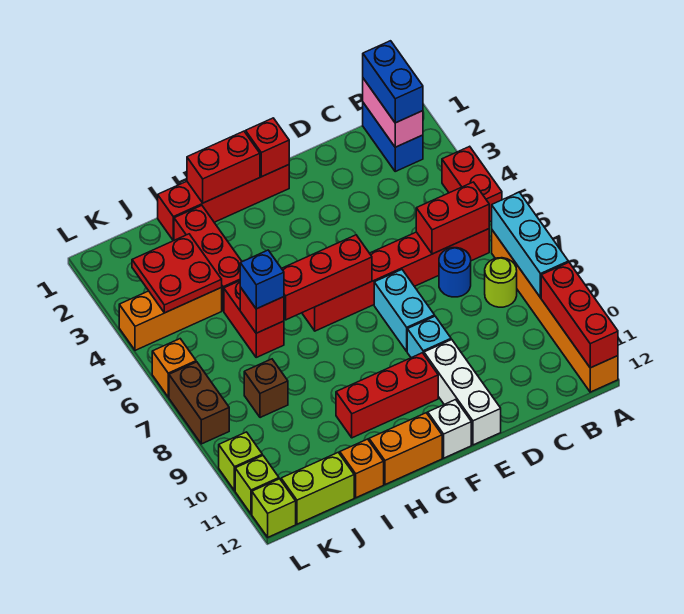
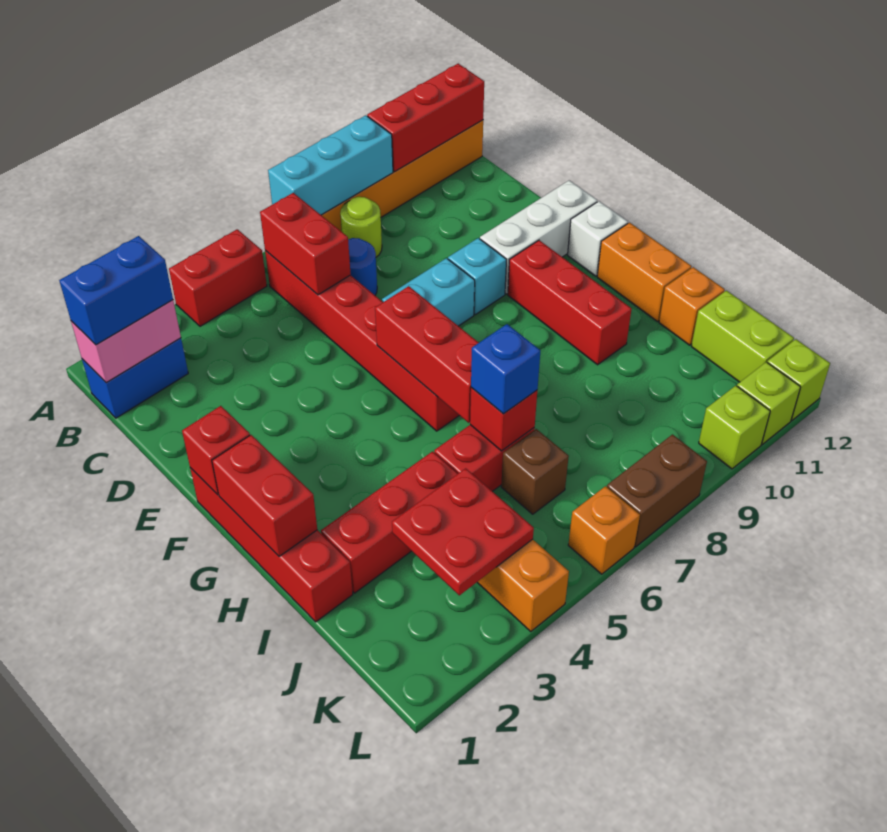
brown brick J8 level 1 -> brown brick J6 level 1

